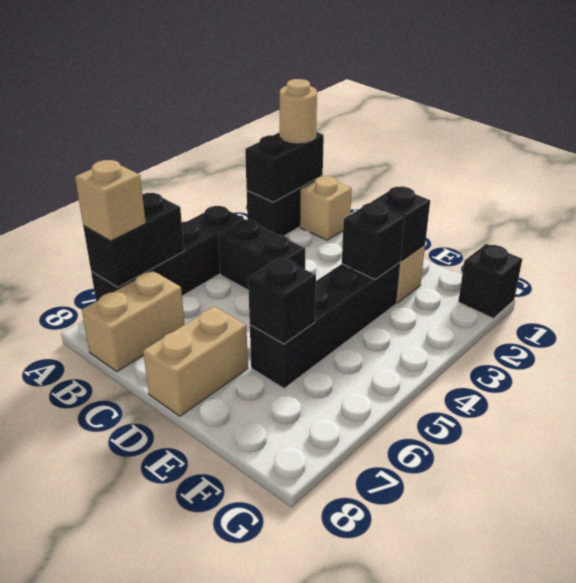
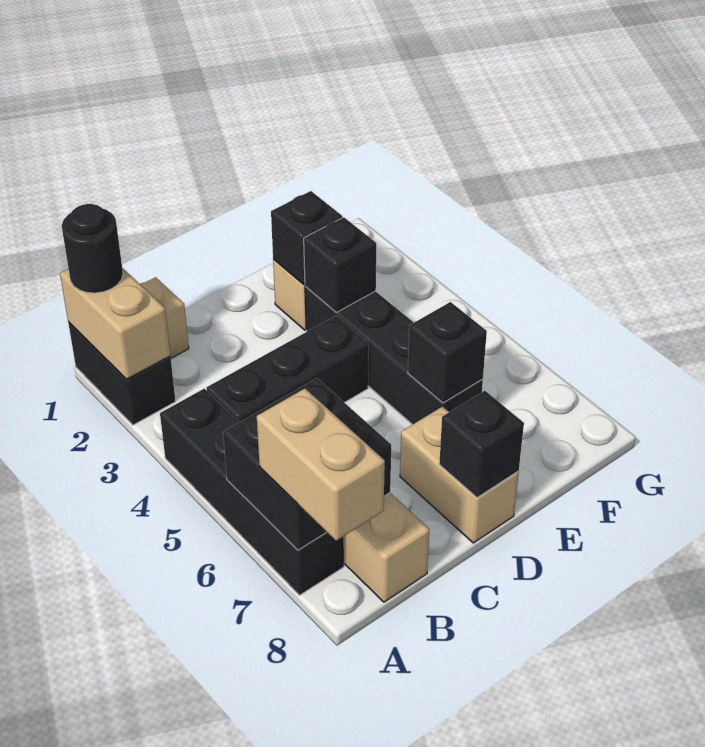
black brick A1:A2 level 2 -> tan brick A1:A2 level 2
tan round brick A1 level 3 -> black round brick A1 level 3
black brick A6:A7 level 2 -> black brick A6:B7 level 2
tan brick A7 level 3 -> tan brick A7:A8 level 3
black brick B4:C4 level 1 -> black brick B4:D4 level 1
black brick G1 level 1 -> black brick D8 level 2

